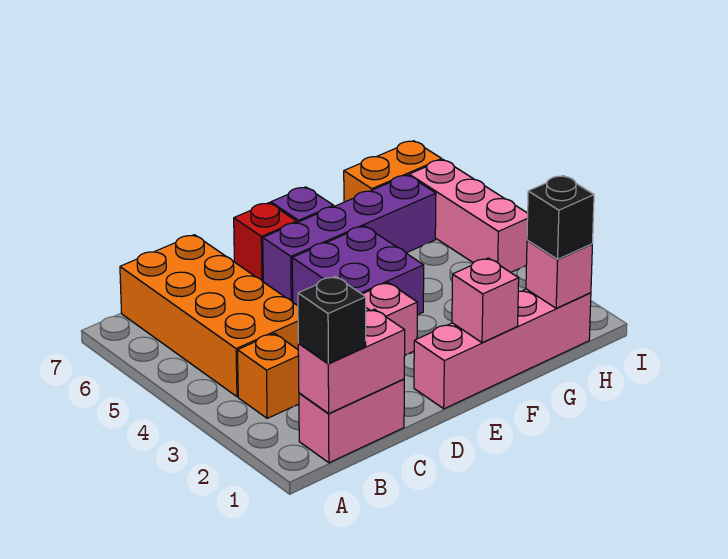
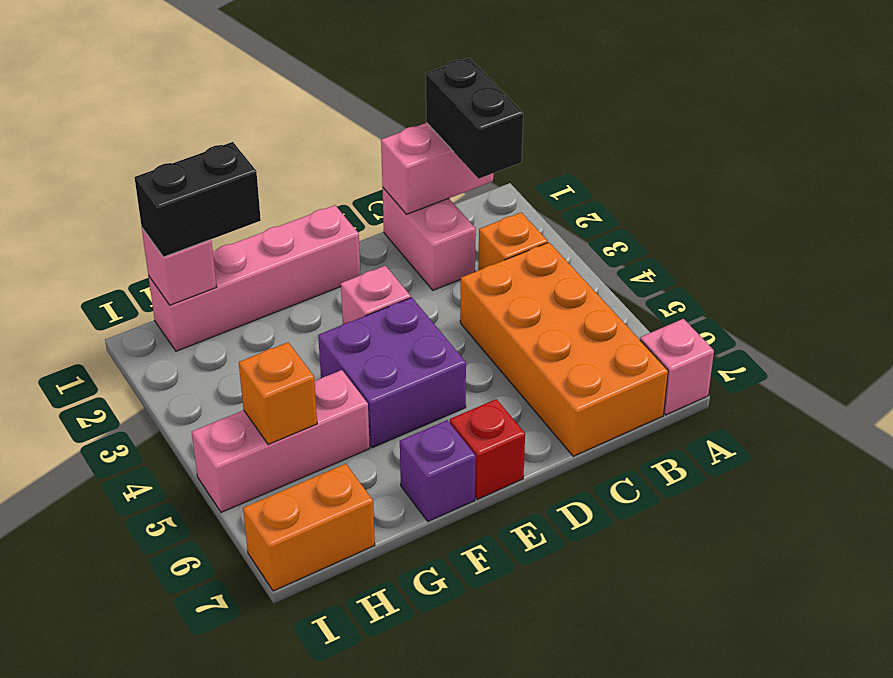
pink brick B1:C1 level 1 -> pink brick C1:C2 level 1
black brick B1 level 3 -> black brick B1:B2 level 3
purple brick E6:H6 level 1 -> none
pink brick F1 level 2 -> pink brick A7 level 1
black brick H1 level 3 -> black brick G1:H1 level 3
none -> orange brick H5 level 2
pink brick I4:I6 level 1 -> pink brick G5:I5 level 1

